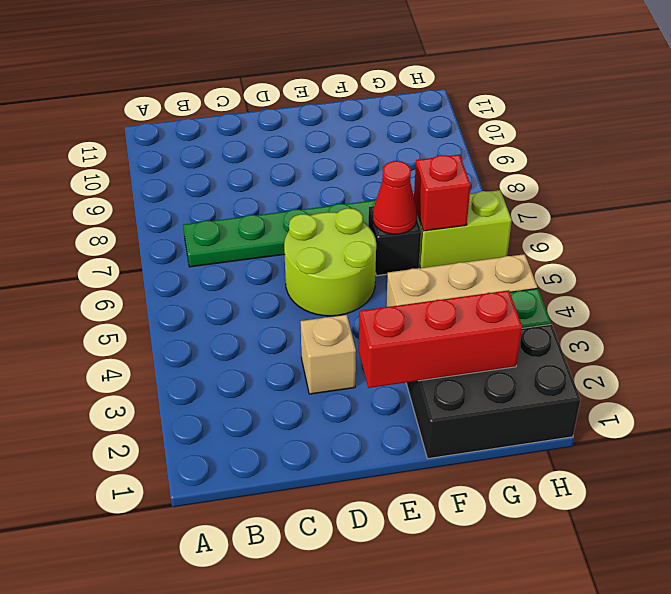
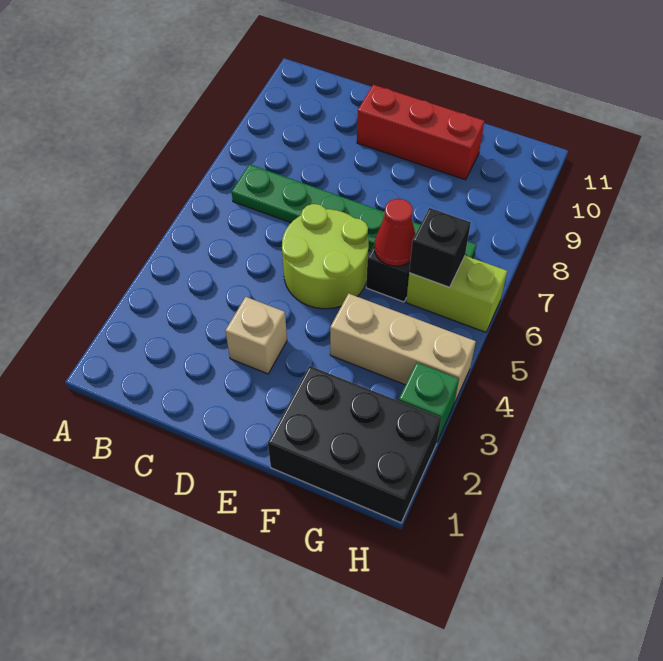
red brick E2:G2 level 2 -> red brick D10:F10 level 1
red brick G6 level 2 -> black brick G6 level 2

